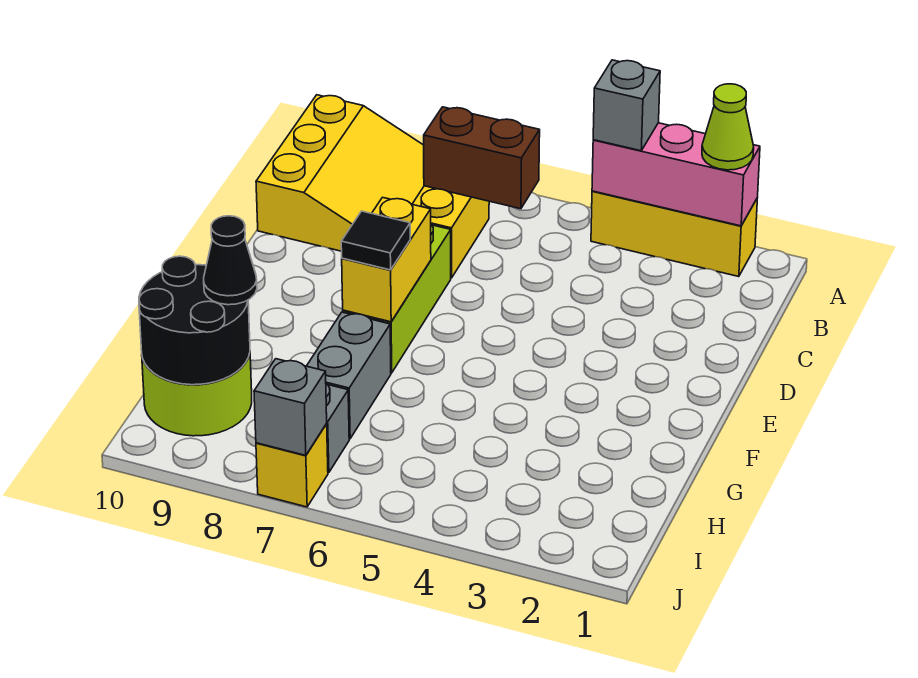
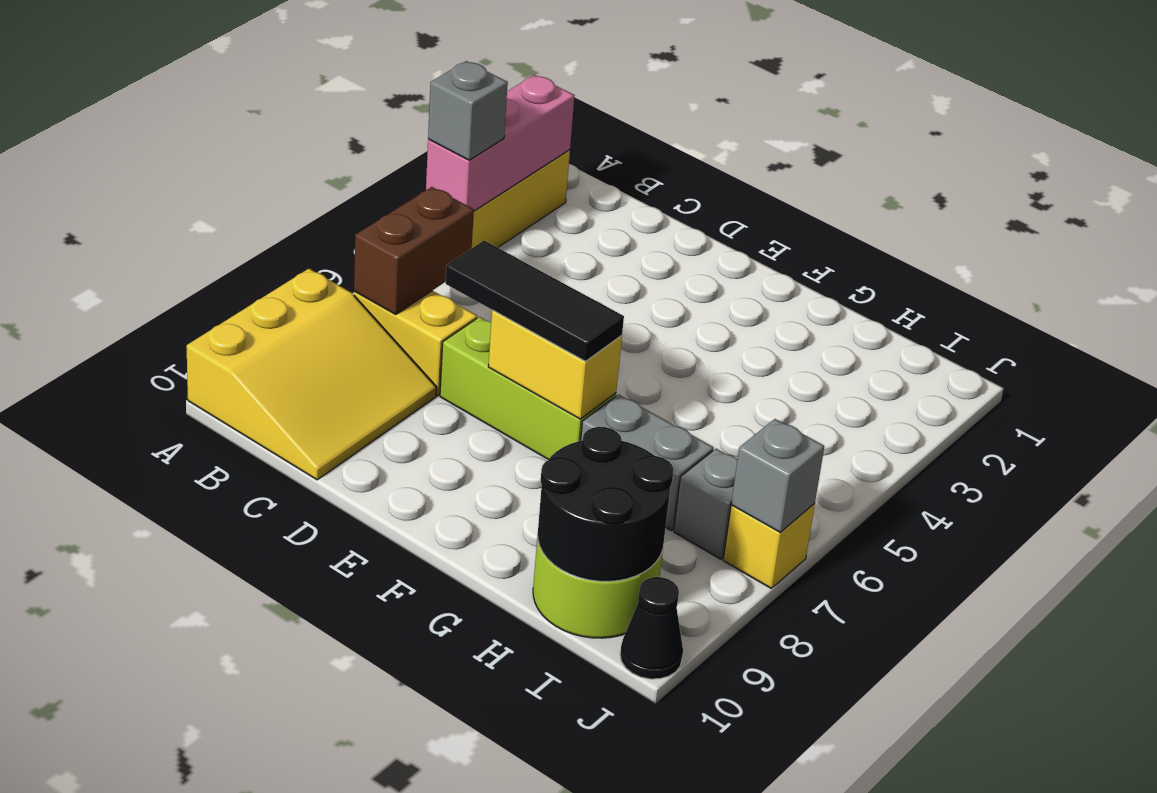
lime cone A2 level 3 -> none
yellow slope A8:C10 level 1 top 10 -> yellow slope A8:C10 level 1 top A
black tile F7 level 3 -> black tile D7:F7 level 3
black cone H9 level 3 -> black cone J10 level 1

